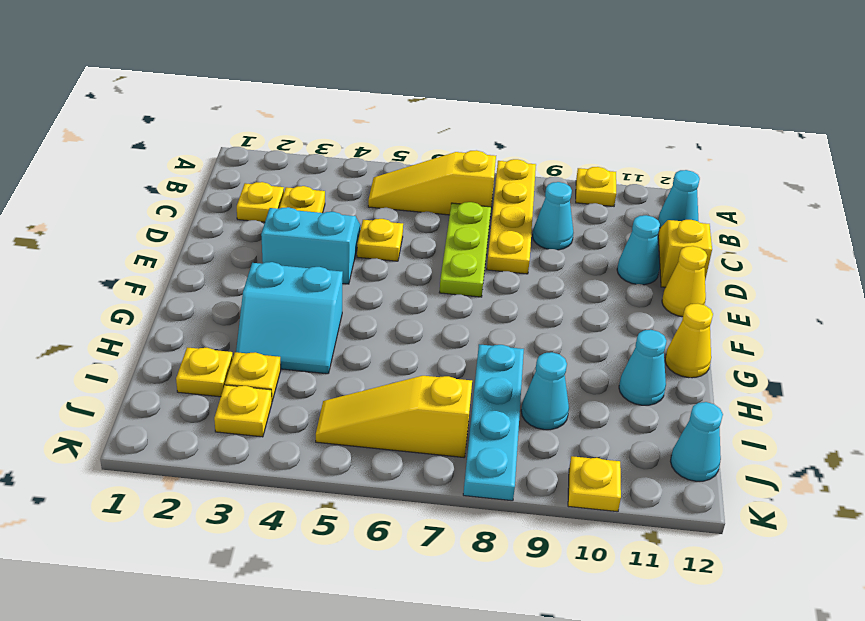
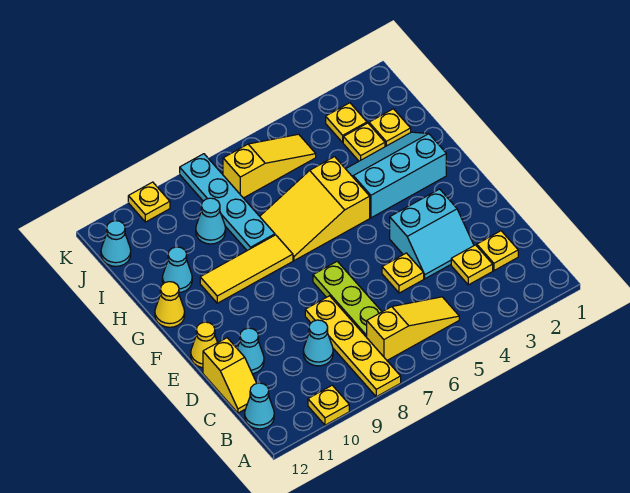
cyan slope G3:H4 level 1 top G -> cyan slope G2:H4 level 1 top G
none -> yellow slope G5:H7 level 1 top 5
none -> yellow tile G8:G10 level 1

